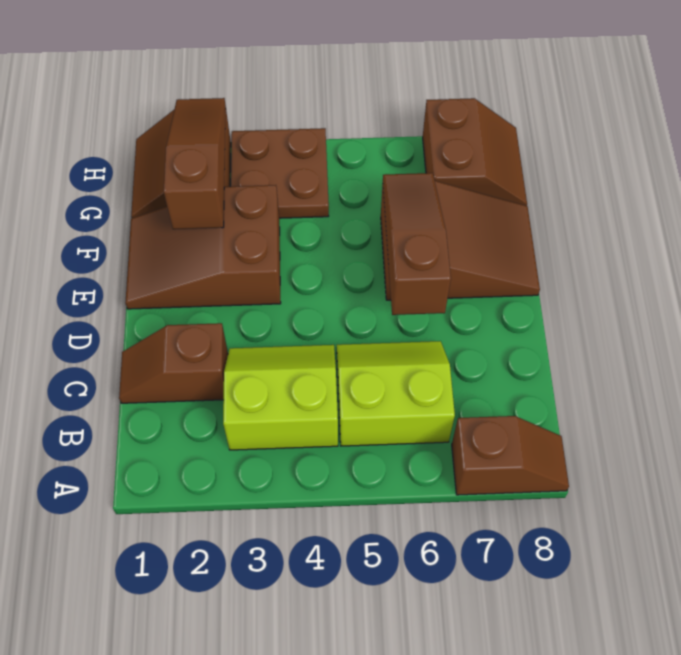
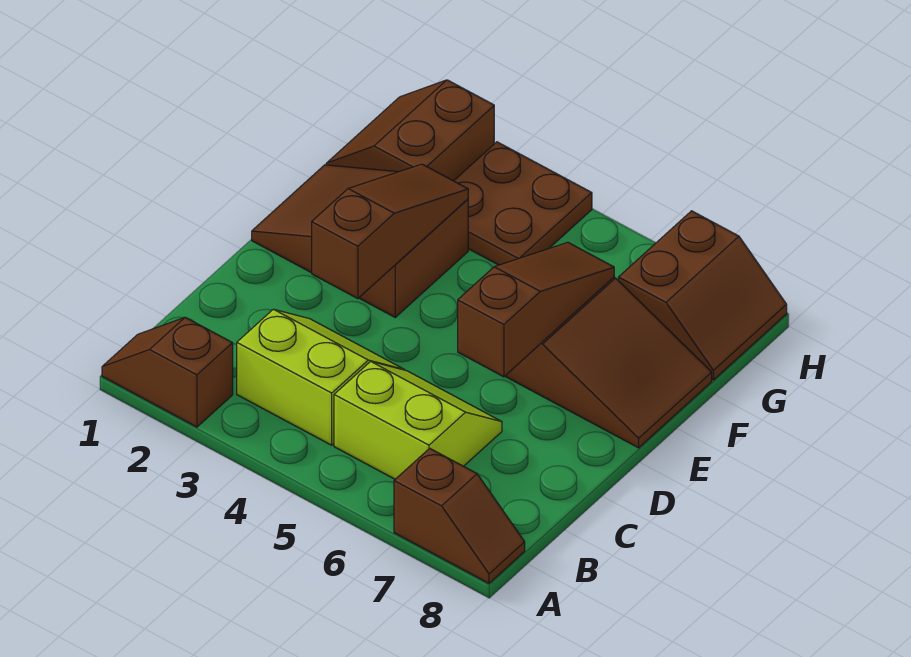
brown slope C1:C2 level 1 top 2 -> brown slope A1:A2 level 1 top 2
brown slope F2:H2 level 2 top F -> brown slope D3:F3 level 2 top D

